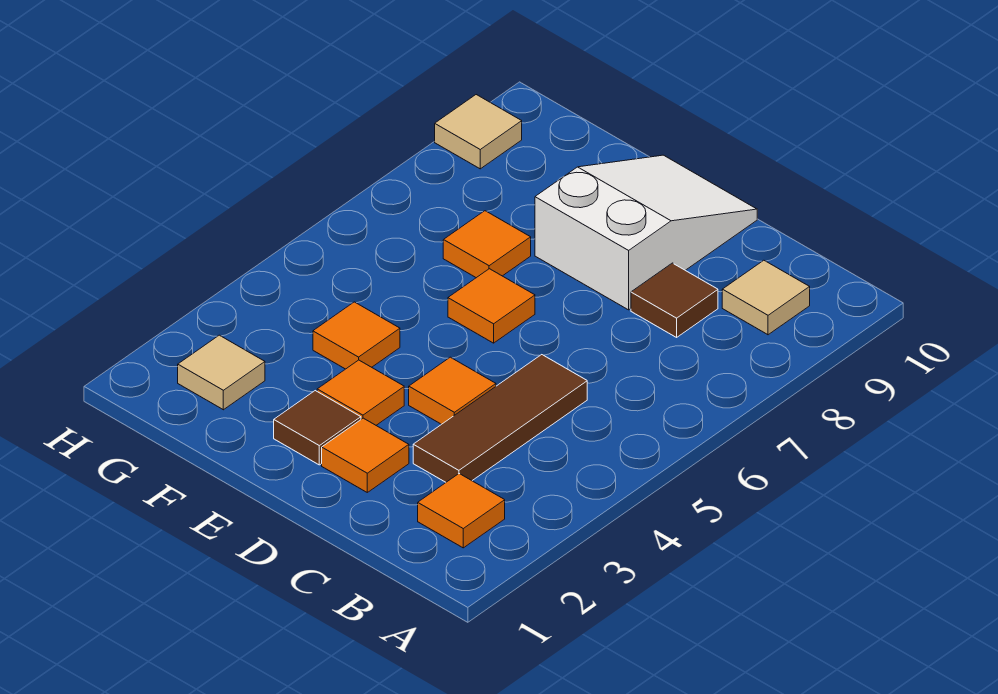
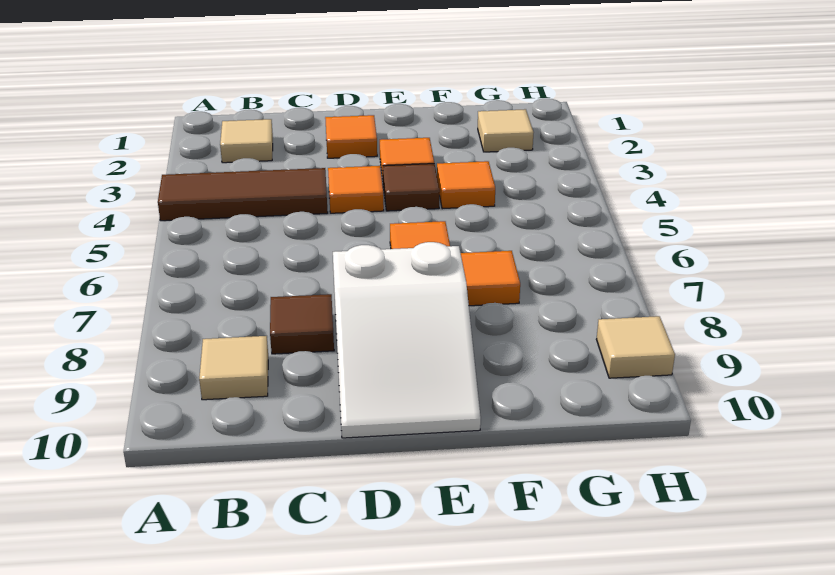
orange tile B2 level 1 -> tan tile B2 level 1
brown tile C3:C5 level 1 -> brown tile A4:C4 level 1
brown tile E2 level 1 -> brown tile E4 level 1

